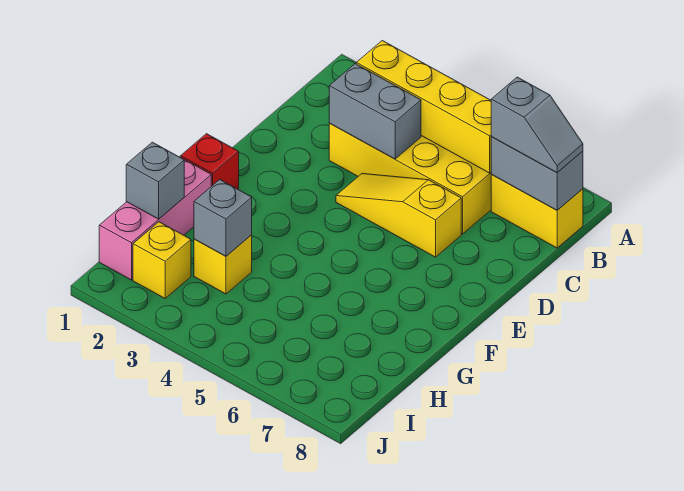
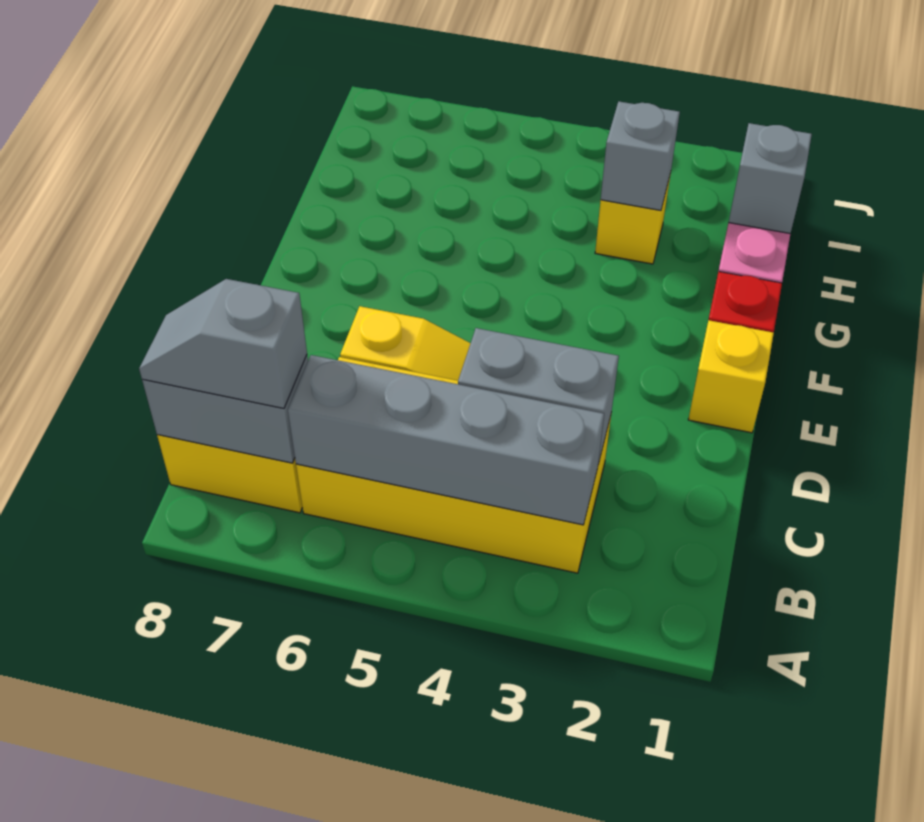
yellow brick B3:B6 level 2 -> grey brick B3:B6 level 2
yellow brick I2 level 1 -> yellow brick E1 level 1

